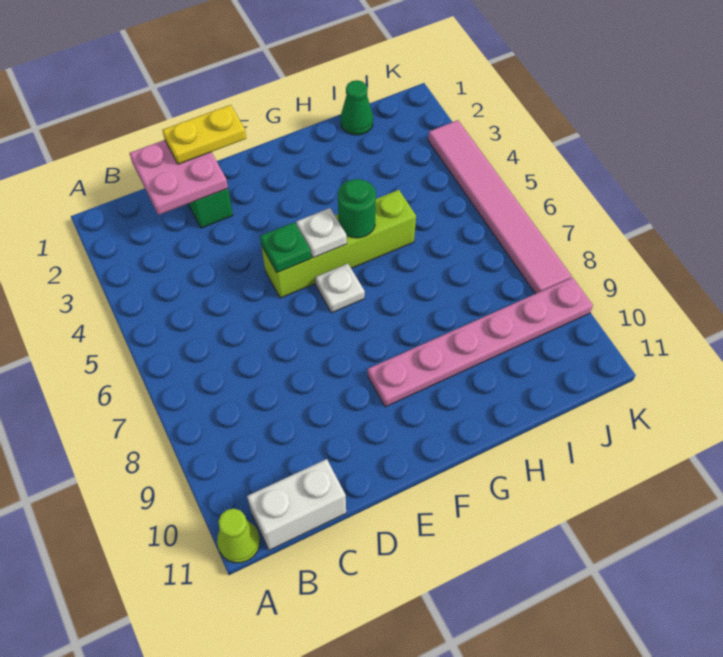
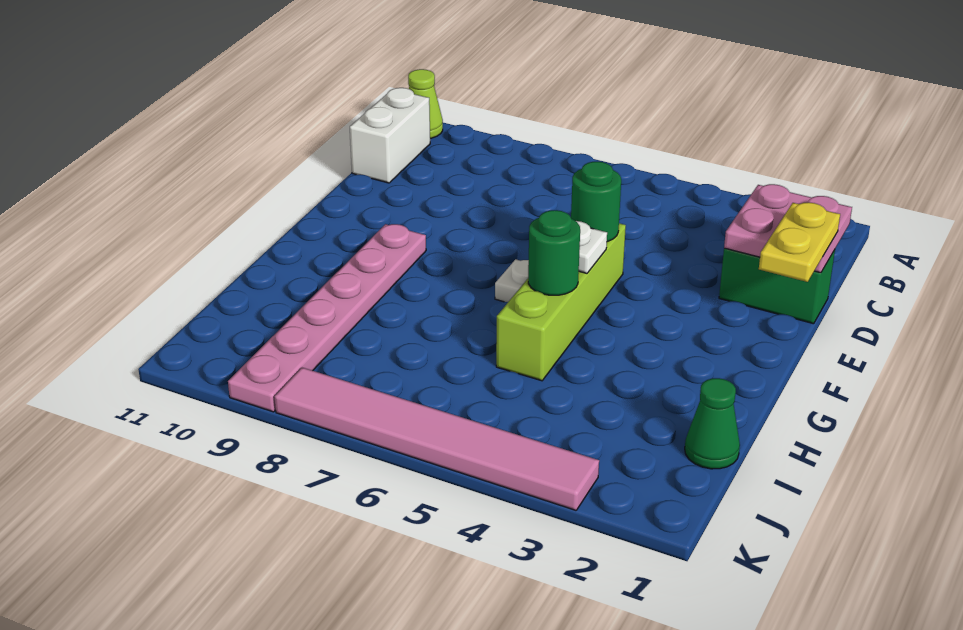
green plate E5 level 2 -> green round brick E5 level 2

